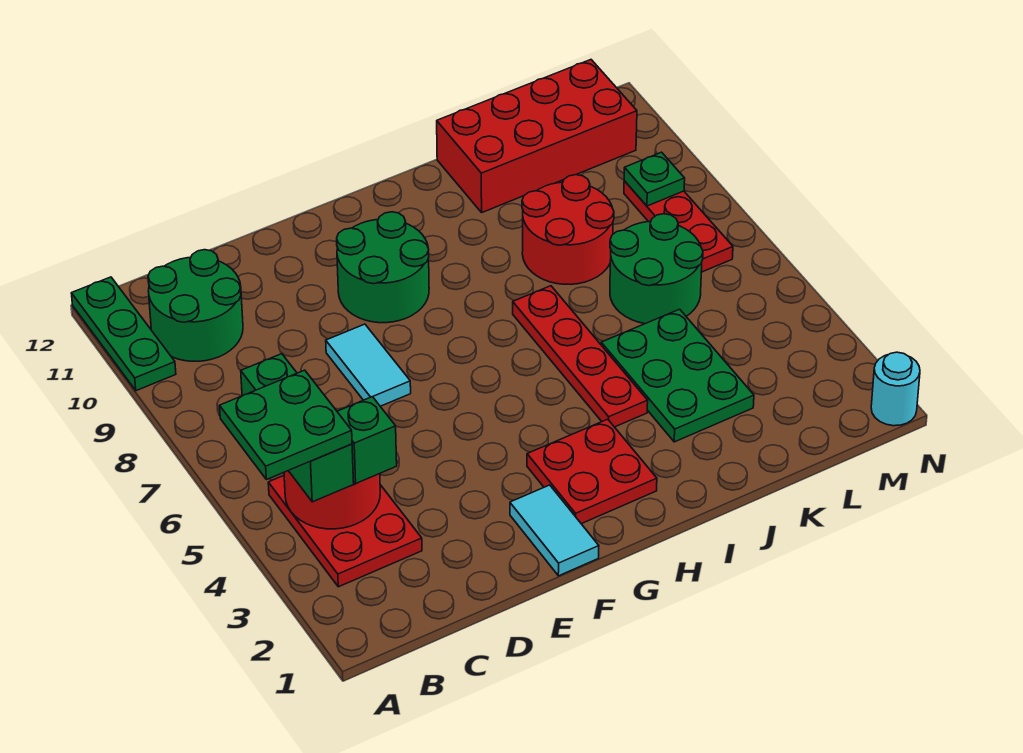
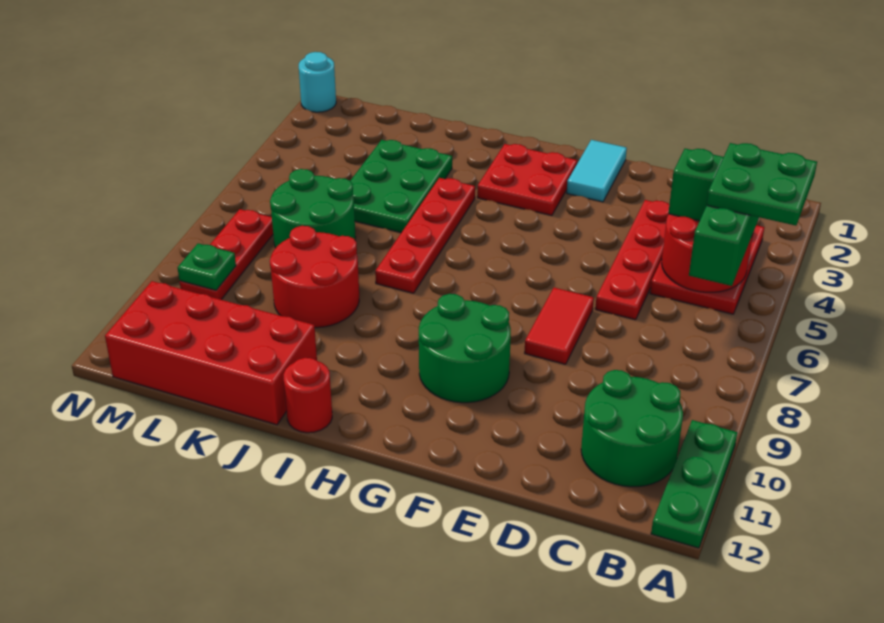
none -> red plate D3:D6 level 1
cyan tile E7:E8 level 1 -> red tile E7:E8 level 1
none -> red round brick I12 level 1

